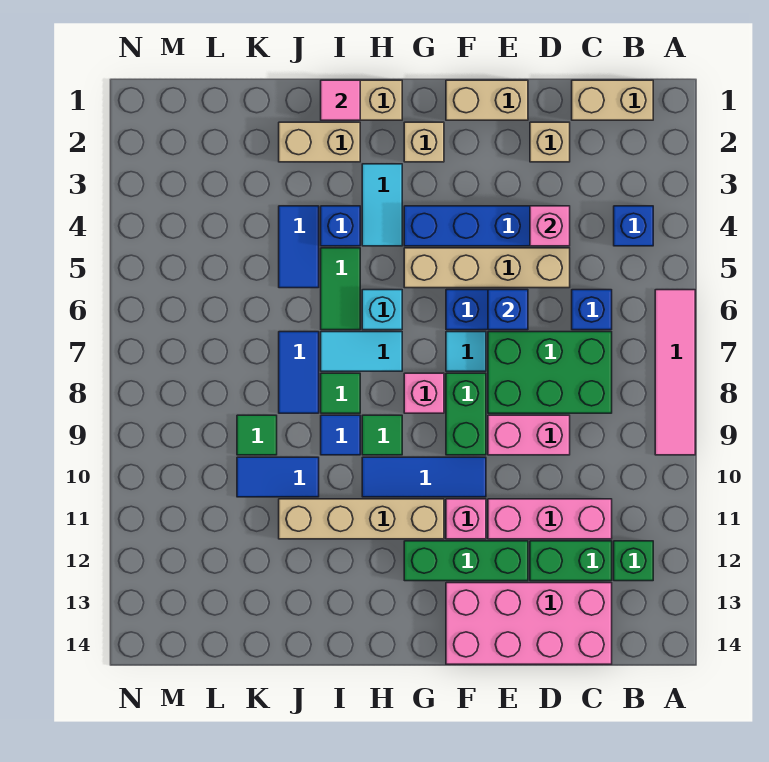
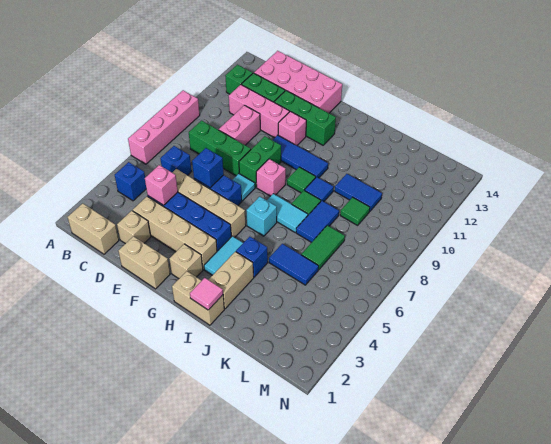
pink tile A6:A9 level 1 -> pink brick A6:A9 level 1
green brick C7:E8 level 1 -> green brick C8:E8 level 1
pink brick D9:E9 level 1 -> pink brick D9:D10 level 1
tan brick G11:J11 level 1 -> tan brick D3:G3 level 1
tan brick I2:J2 level 1 -> tan brick I2:I3 level 1
green tile I5:I6 level 1 -> green tile K6:K7 level 1
blue tile J4:J5 level 1 -> blue tile J5:K5 level 1

